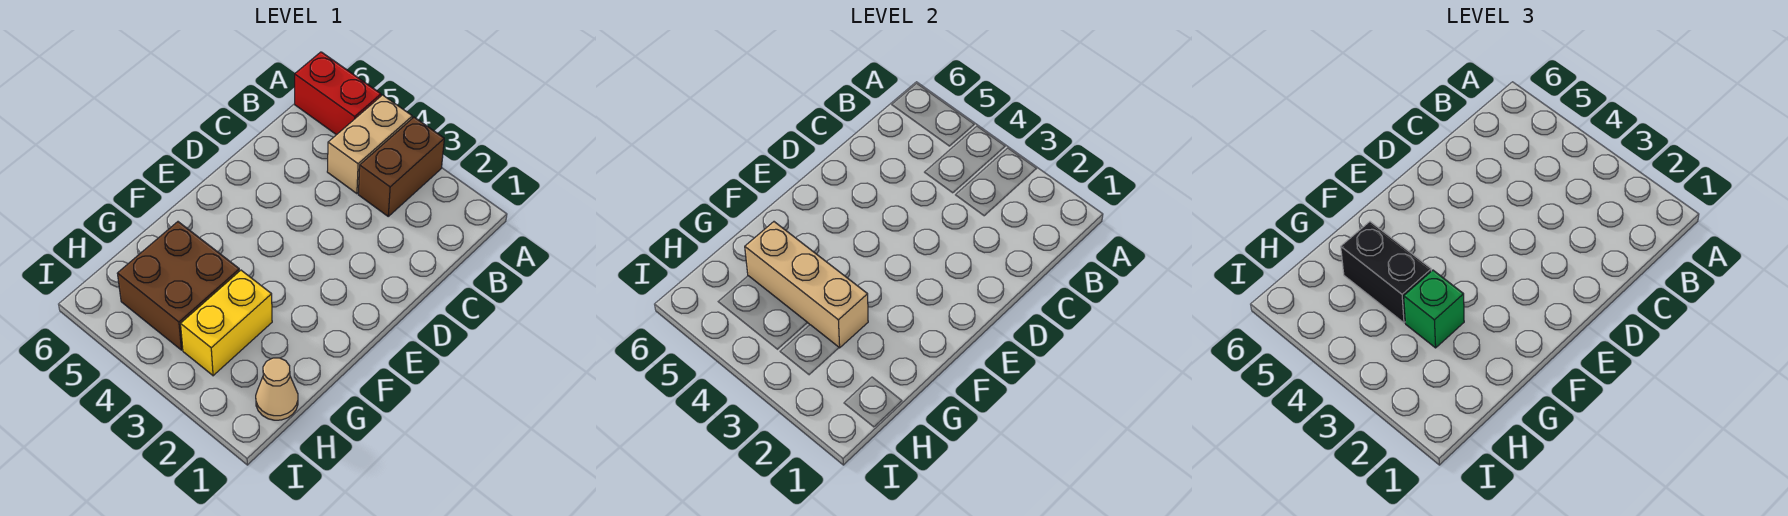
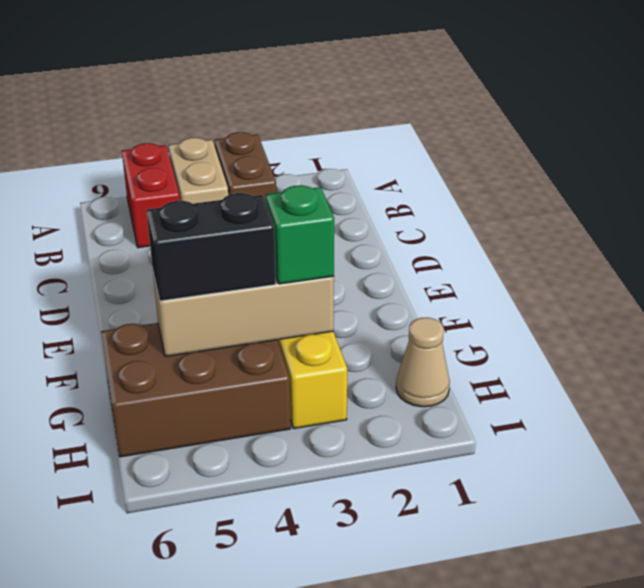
red brick A5:A6 level 1 -> red brick A5:B5 level 1
brown brick G4:H5 level 1 -> brown brick G4:H6 level 1

